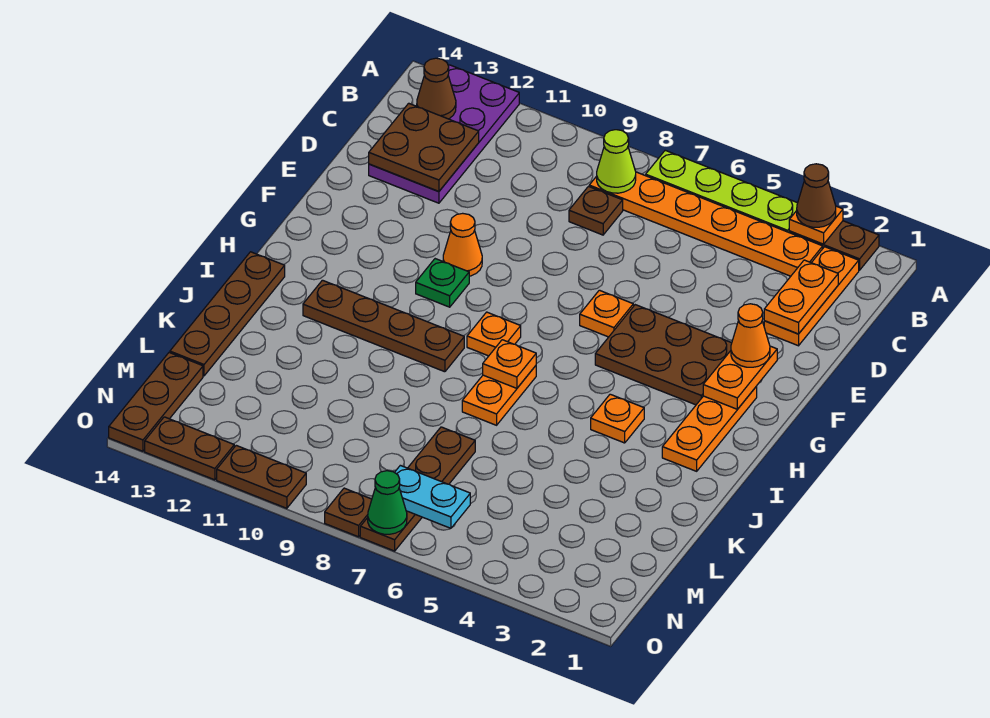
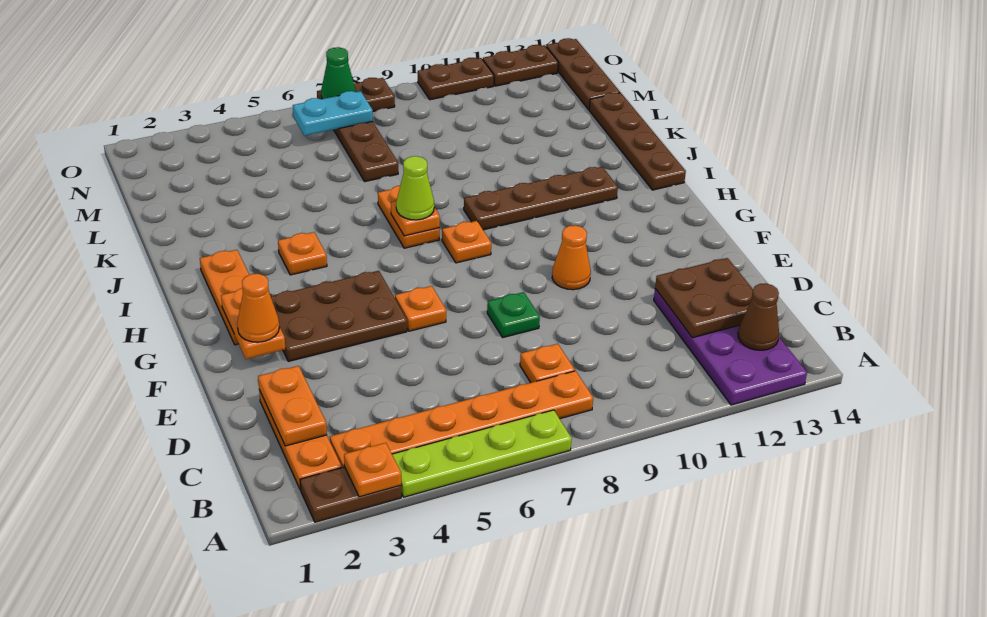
brown cone A3 level 3 -> none
lime cone B8 level 2 -> lime cone I7 level 3
brown plate C8 level 1 -> orange plate C8 level 1
green plate G10 level 1 -> green plate E8 level 1

